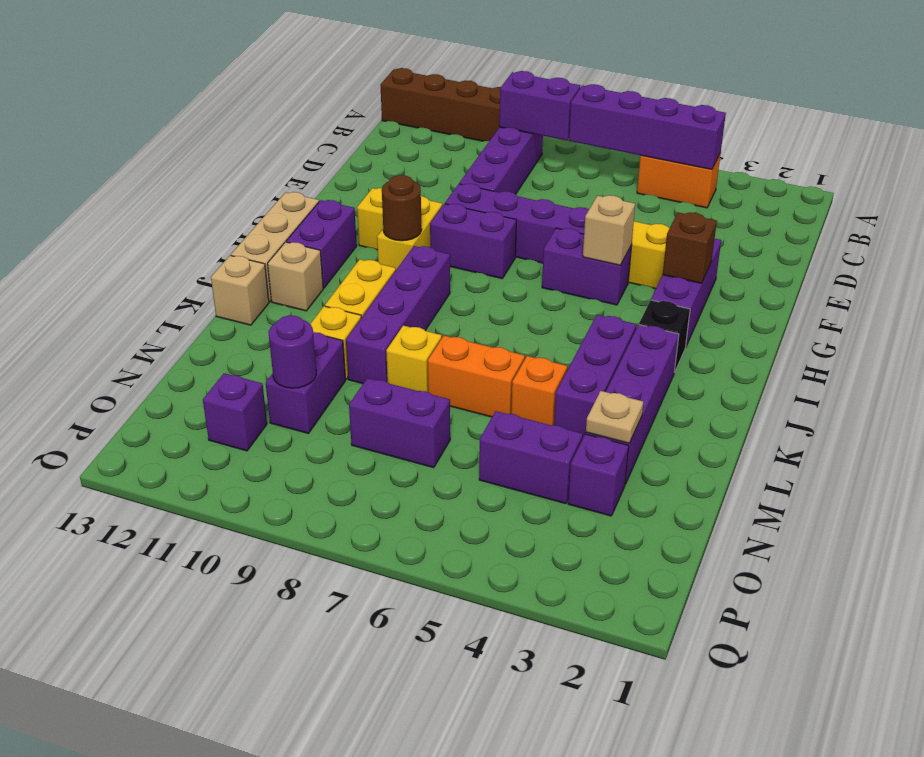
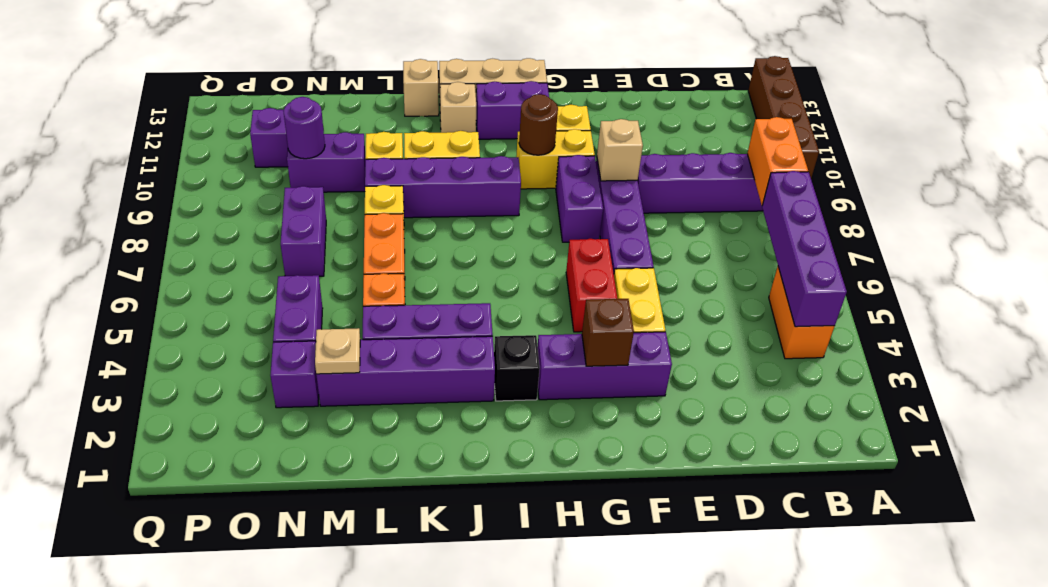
purple brick B8:B9 level 2 -> orange brick B8:B9 level 2
purple brick G5:G6 level 1 -> red brick G5:G6 level 1
tan brick G5 level 2 -> tan brick F9 level 2

